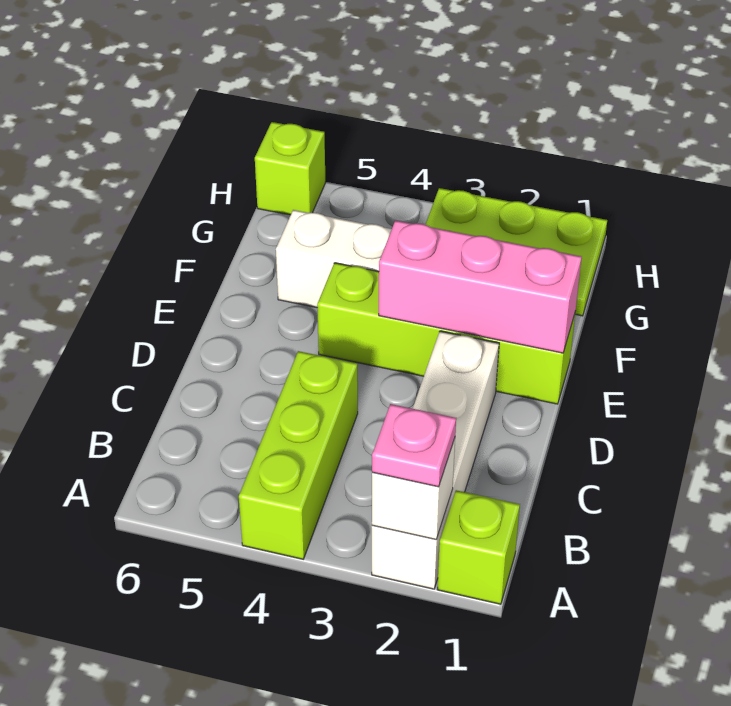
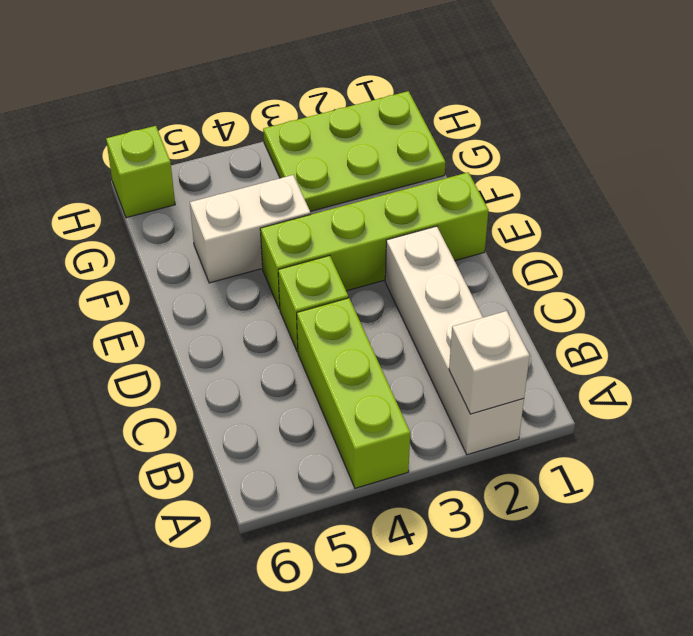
lime brick A1 level 1 -> lime brick D4 level 1
pink plate A2 level 3 -> none
pink brick E1:E3 level 2 -> none

